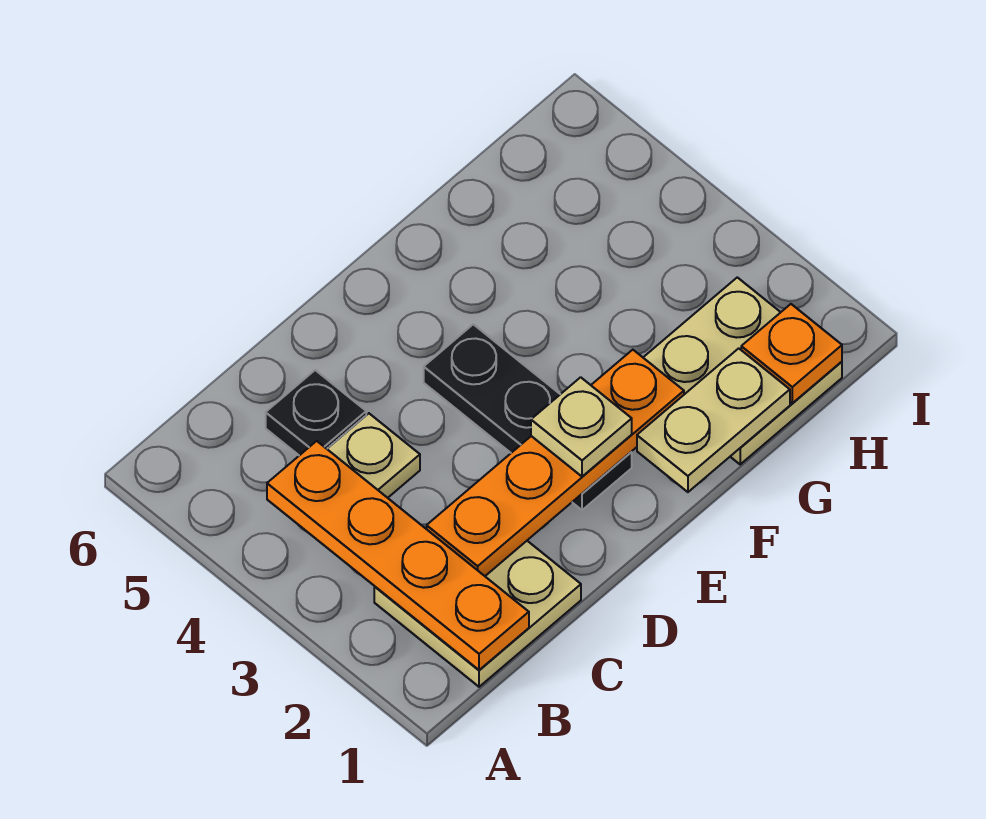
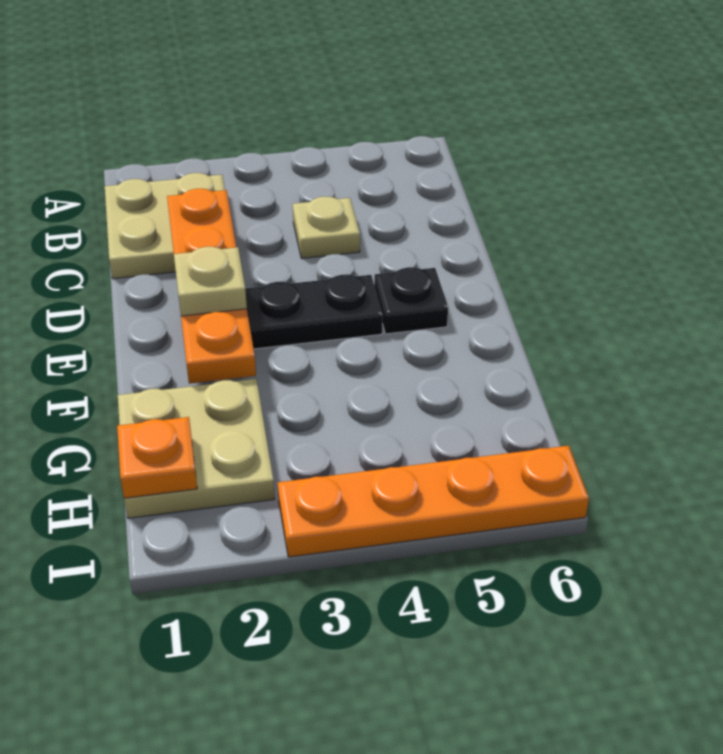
orange plate B1:B4 level 2 -> orange plate I3:I6 level 1
black plate C5 level 1 -> black plate E5 level 1
tan plate F1:G1 level 2 -> none

